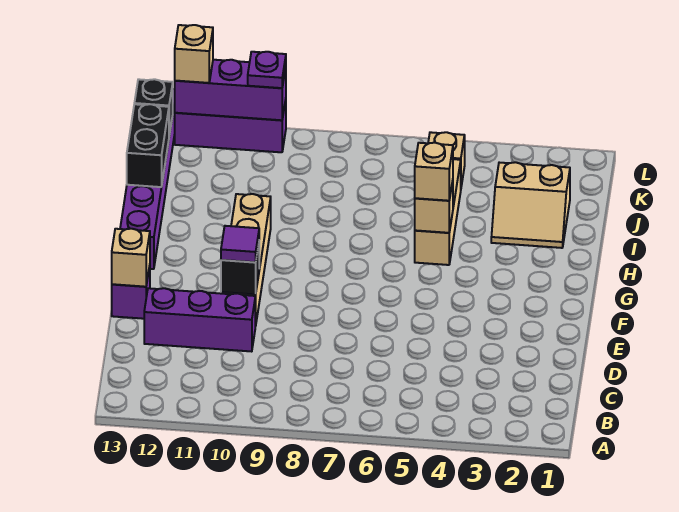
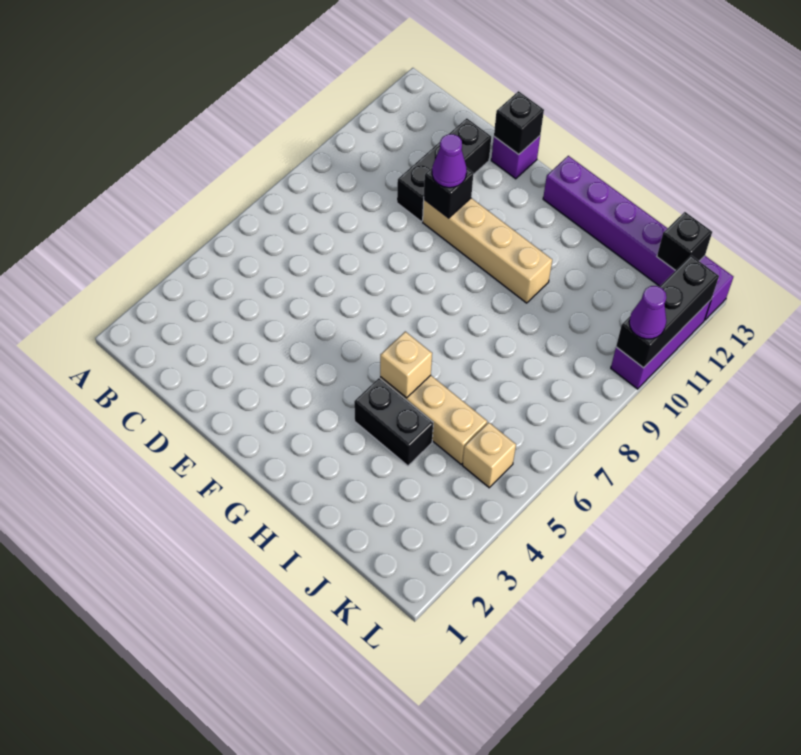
purple brick D10:D12 level 1 -> black brick D10:D12 level 1
purple tile E10 level 3 -> purple cone E10 level 3
tan brick E13 level 2 -> black brick E13 level 2
tan brick H5 level 3 -> none
tan slope I2:J3 level 1 top J -> none
black brick I13:J13 level 2 -> black brick H4:I4 level 1
purple brick L10:L12 level 2 -> black brick L10:L12 level 2
purple plate L10 level 3 -> purple cone L10 level 3
tan brick L12 level 3 -> none

